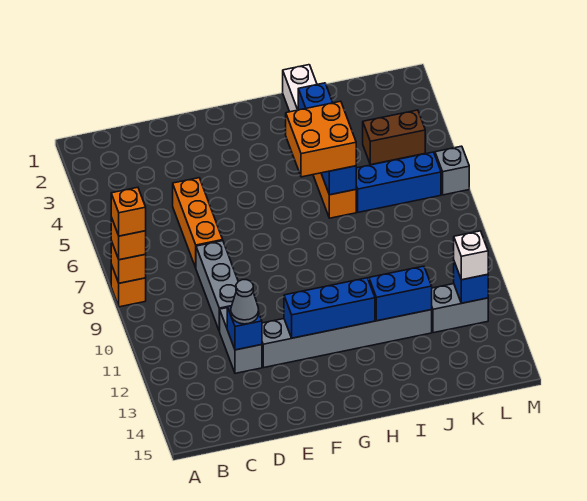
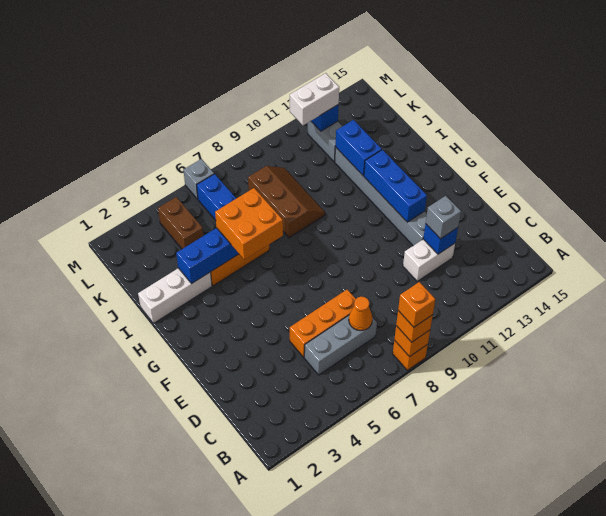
none -> orange cone C7 level 2
grey brick D8:D10 level 1 -> grey brick C5:C7 level 1
grey brick D11:D12 level 1 -> white brick D11:D12 level 1
grey cone D12 level 3 -> grey brick D12 level 3
none -> brown slope I8:K9 level 1 top 8
white brick L12 level 3 -> white brick L11:L12 level 3

